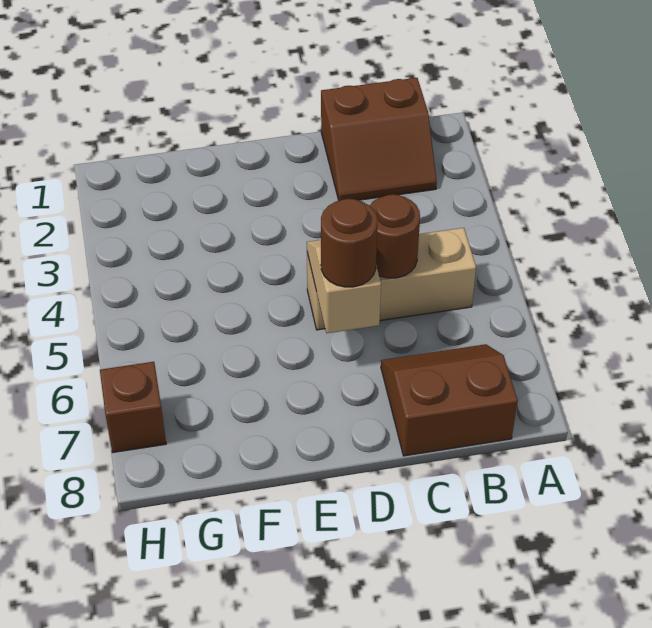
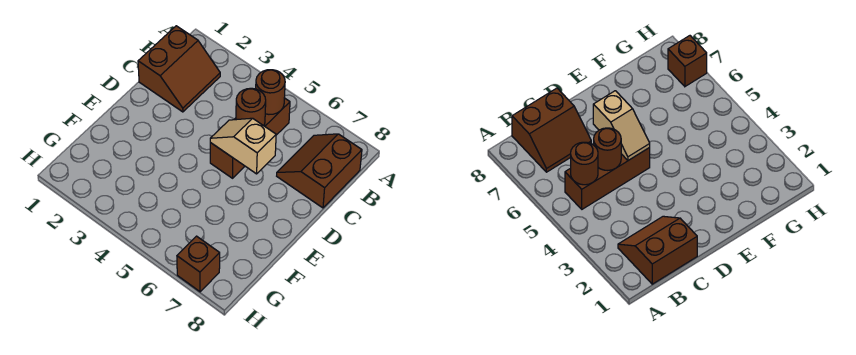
tan brick B5:D5 level 1 -> brown brick B5:D5 level 1
brown round brick D6 level 3 -> brown round brick B5 level 2

